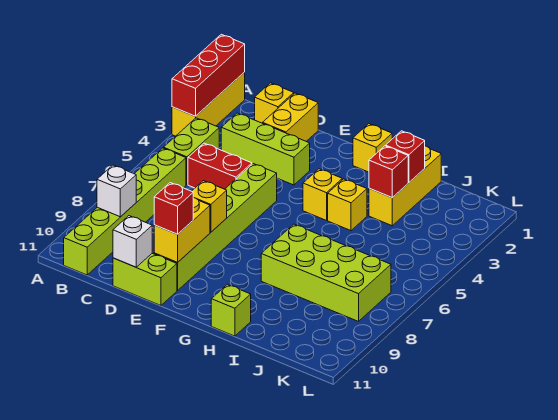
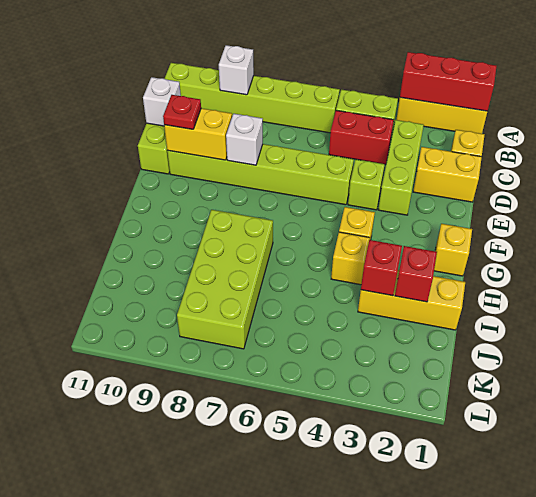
red brick C5:D5 level 1 -> red brick C4:C5 level 1
yellow brick E8 level 2 -> white brick E8 level 2
red brick E10 level 3 -> red plate E10 level 3
lime brick H11 level 1 -> lime brick E4 level 1

